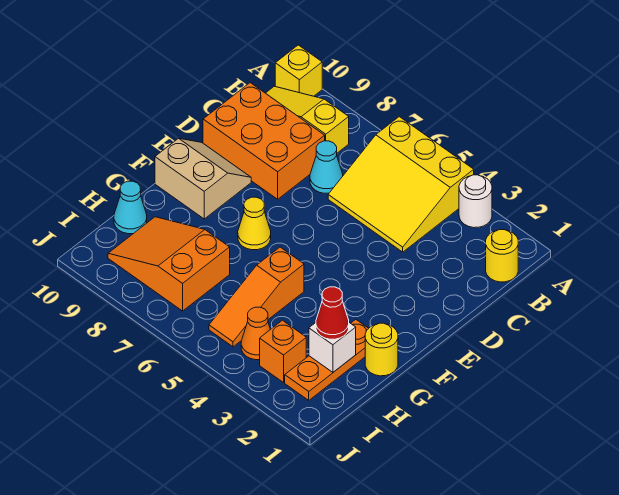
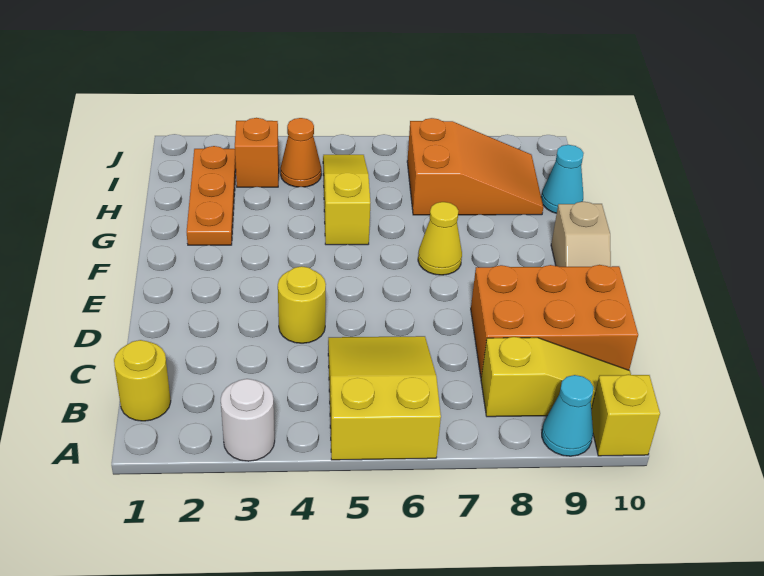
yellow slope A4:C6 level 1 top A -> yellow slope A5:C6 level 1 top A
cyan cone C7 level 1 -> cyan cone A9 level 1
tan slope E9:F10 level 1 top F -> tan slope E10:F10 level 1 top F
yellow round brick G1 level 1 -> yellow round brick D4 level 1
orange slope G5:I5 level 1 top G -> yellow slope G5:I5 level 1 top G
white brick H2 level 2 -> none
red cone H2 level 3 -> none

